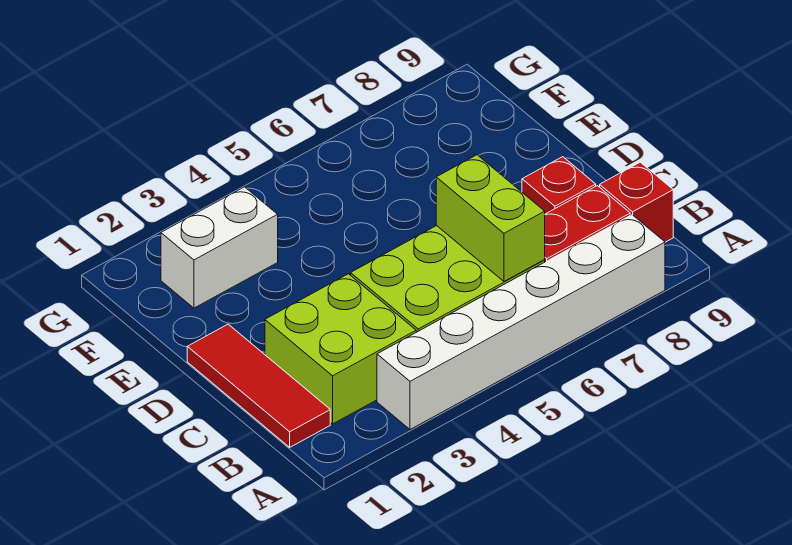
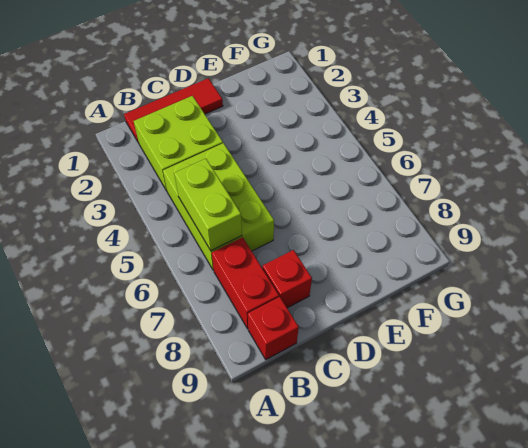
white brick A3:A8 level 1 -> none
lime brick B6:C6 level 2 -> lime brick B5:B6 level 2
white brick F2:F3 level 1 -> none

